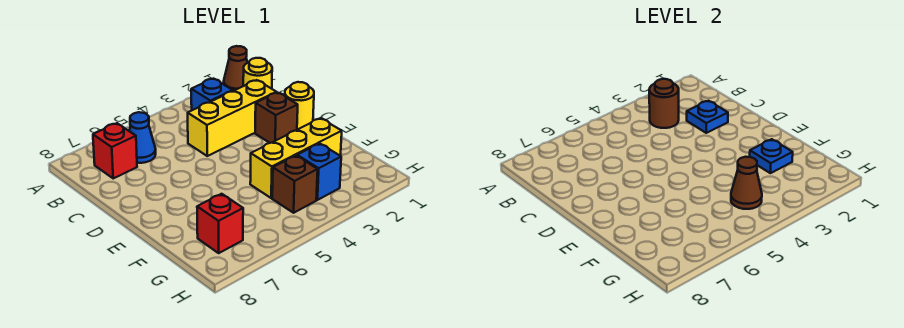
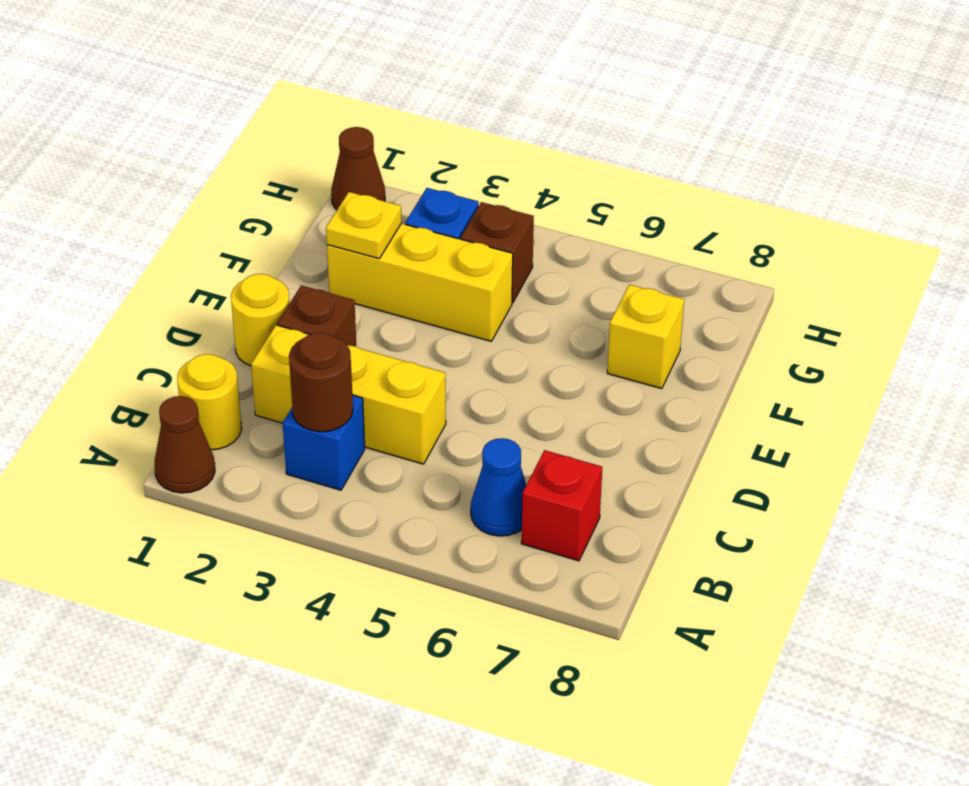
blue plate C2 level 2 -> none
blue plate F2 level 2 -> yellow plate F2 level 2
none -> yellow brick F7 level 1
brown cone G4 level 2 -> brown cone H1 level 1
red brick G7 level 1 -> none

